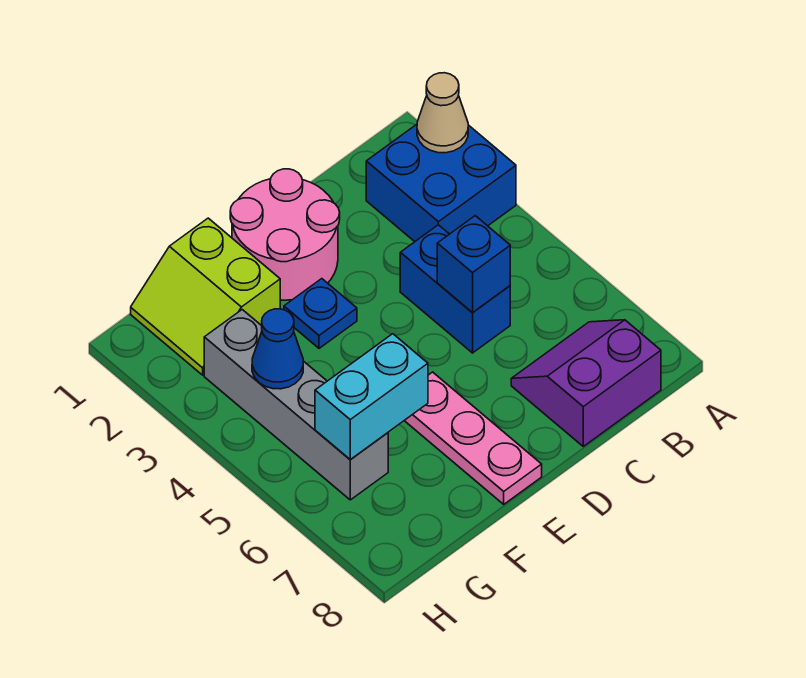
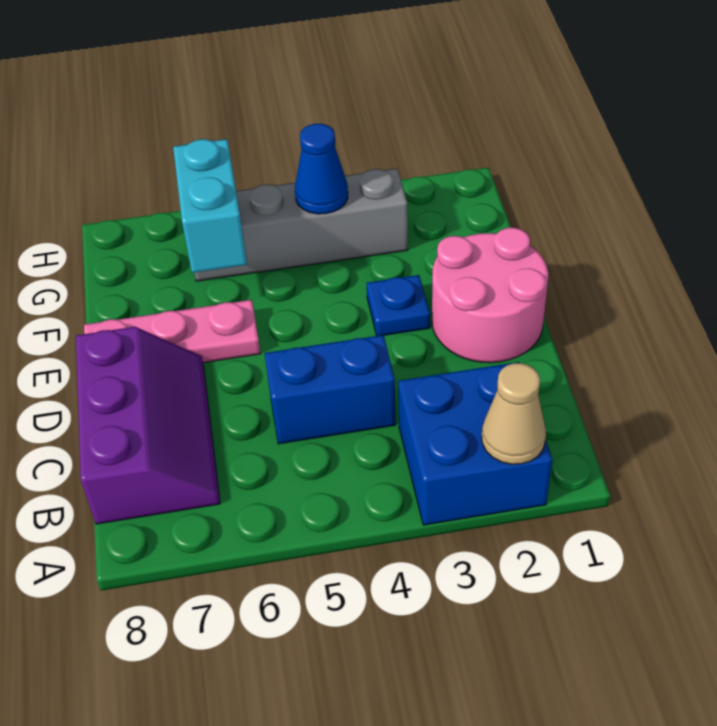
purple slope B7:C8 level 1 top 8 -> purple slope B7:D8 level 1 top 8
blue brick C5 level 2 -> none
lime slope F1:G2 level 1 top F -> none

